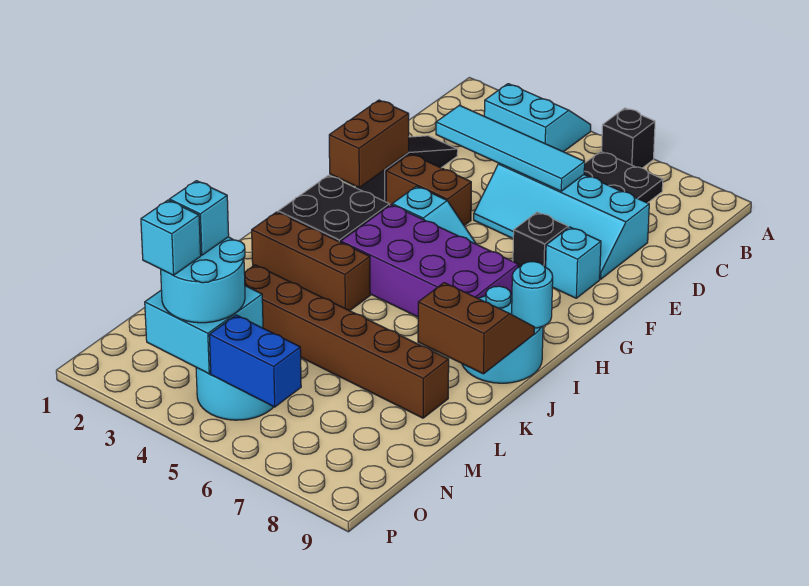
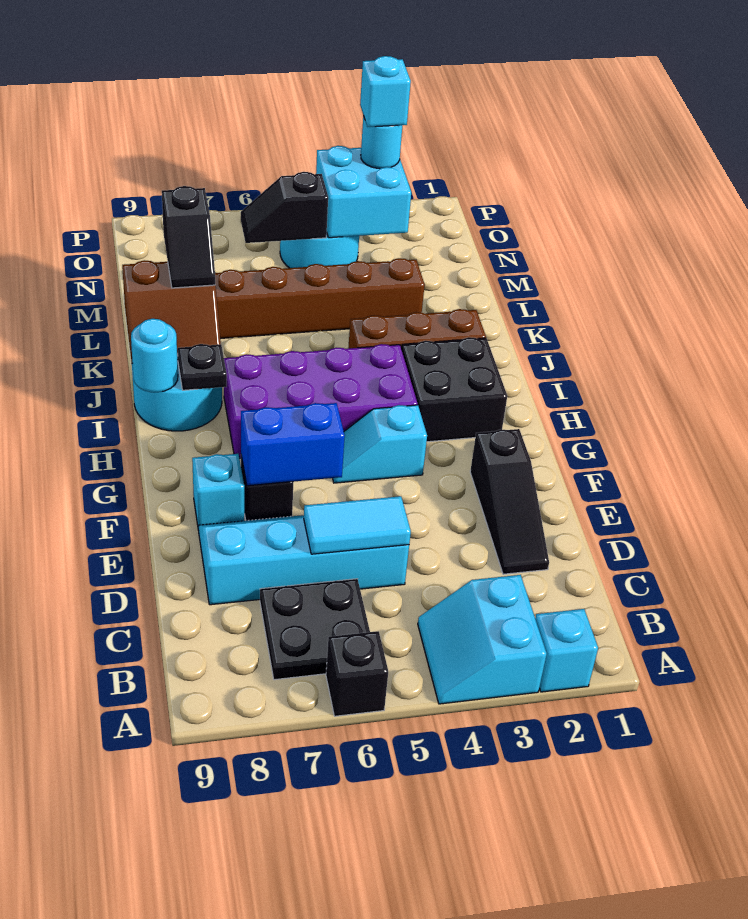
cyan slope A3:B4 level 1 top B -> cyan slope A3:B4 level 1 top 3
cyan tile D3:D6 level 2 -> cyan tile D5:D6 level 2
brown brick F2:G2 level 2 -> none
brown brick F3:F4 level 1 -> none
none -> black plate I8 level 2
none -> black slope K8:L8 level 3 top L
cyan round brick N3:O4 level 3 -> cyan round brick O3 level 3
cyan brick N3 level 4 -> cyan brick A2 level 1
none -> black slope N5:N6 level 2 top 5
blue brick O5:O6 level 2 -> blue brick F6:F7 level 2

